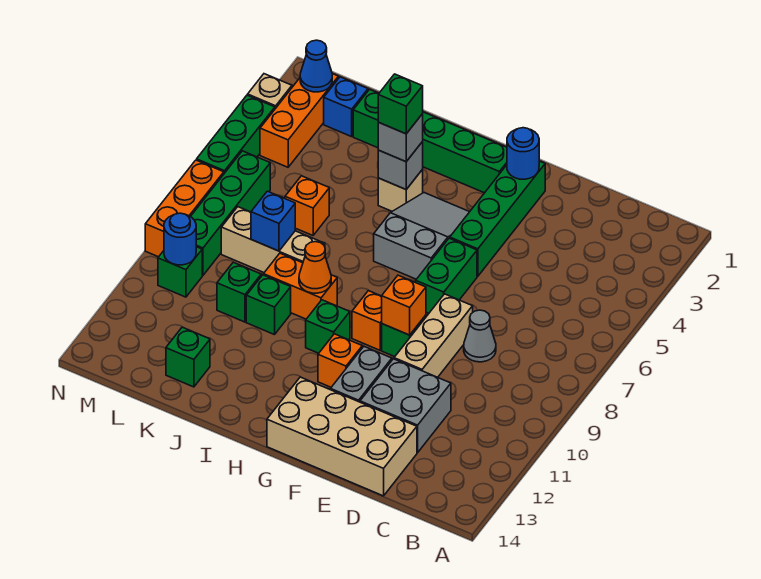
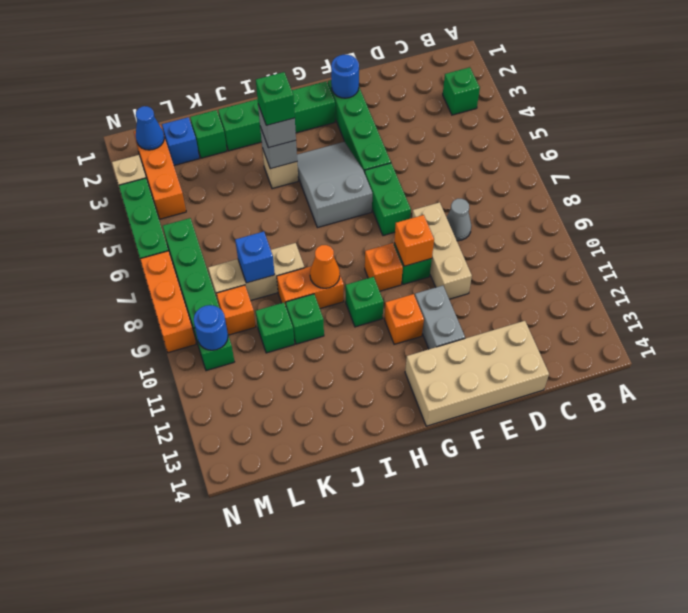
grey brick D11:E12 level 1 -> none
orange brick K6 level 1 -> orange brick L9 level 1
green brick K13 level 1 -> green brick B3 level 1

